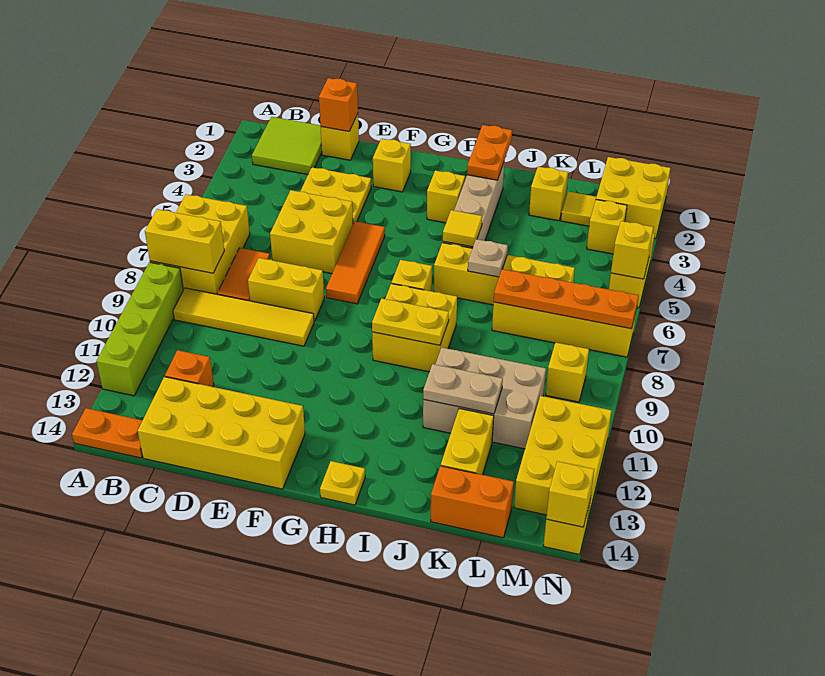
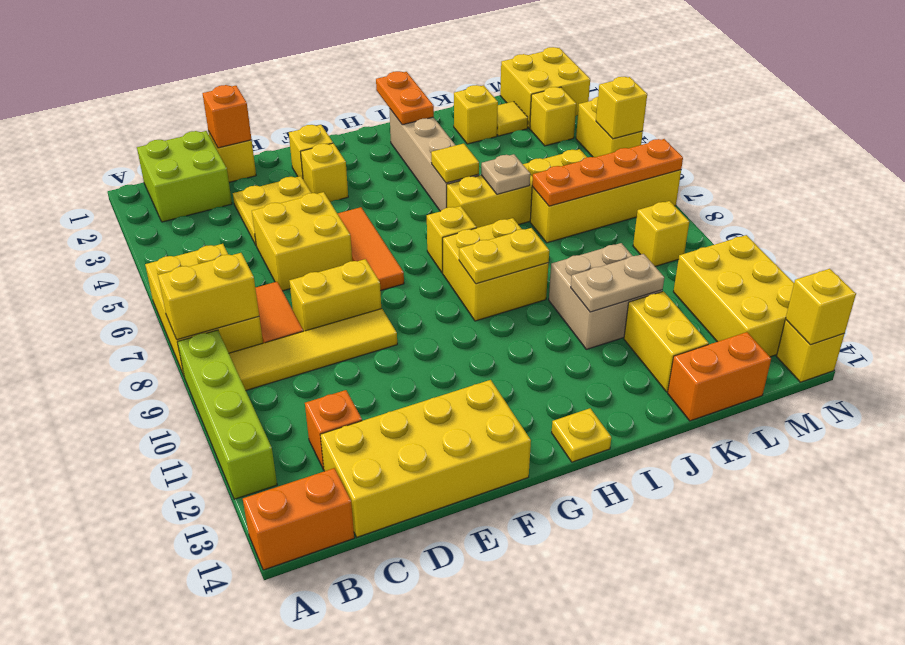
orange plate A14:B14 level 1 -> orange brick A14:B14 level 1
lime tile B1:C2 level 1 -> lime brick B1:C2 level 1
yellow brick H3 level 1 -> yellow brick F3 level 1
tan brick J10:L11 level 1 -> tan brick J10:K11 level 1

